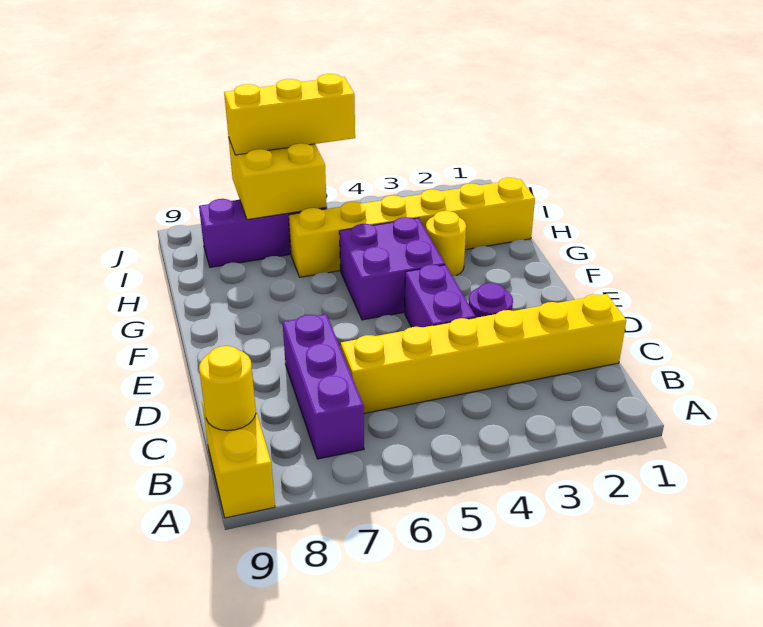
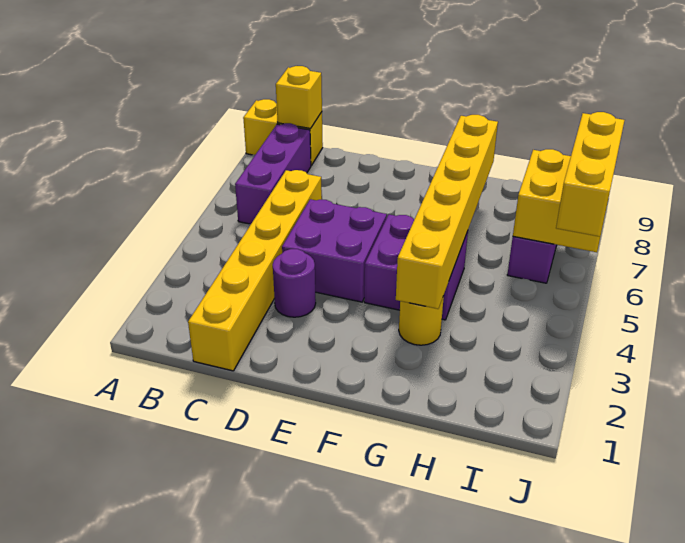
purple brick B7:D7 level 1 -> purple brick B6:B8 level 1
yellow round brick B9 level 2 -> yellow brick B9 level 2
purple brick D4:E4 level 1 -> purple brick D4:E5 level 1
yellow brick H1:H6 level 1 -> yellow brick G3:G8 level 2

